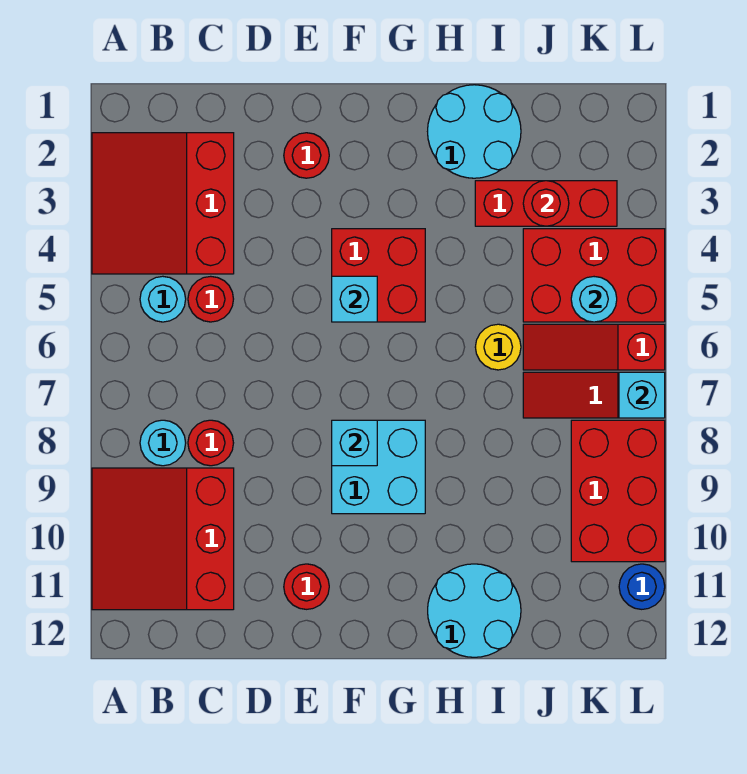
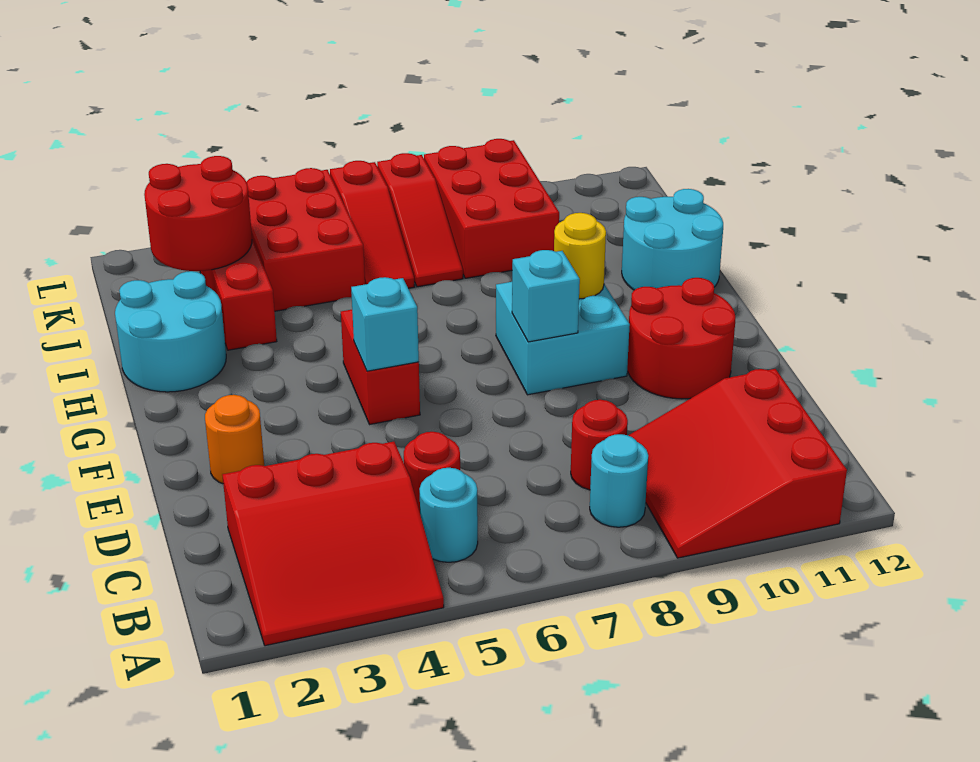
red slope A9:C11 level 1 top C -> red slope A9:C11 level 1 top 11
red round brick E2 level 1 -> orange round brick E2 level 1
red round brick E11 level 1 -> red round brick E10:F11 level 1
red brick F4:G5 level 1 -> red brick F5:G5 level 1
yellow round brick I6 level 1 -> yellow round brick G9 level 2
red round brick J3 level 2 -> red round brick J2:K3 level 2
cyan round brick K5 level 2 -> none
red brick K8:L10 level 1 -> red brick J8:L9 level 1
cyan brick L7 level 2 -> none
blue round brick L11 level 1 -> none

